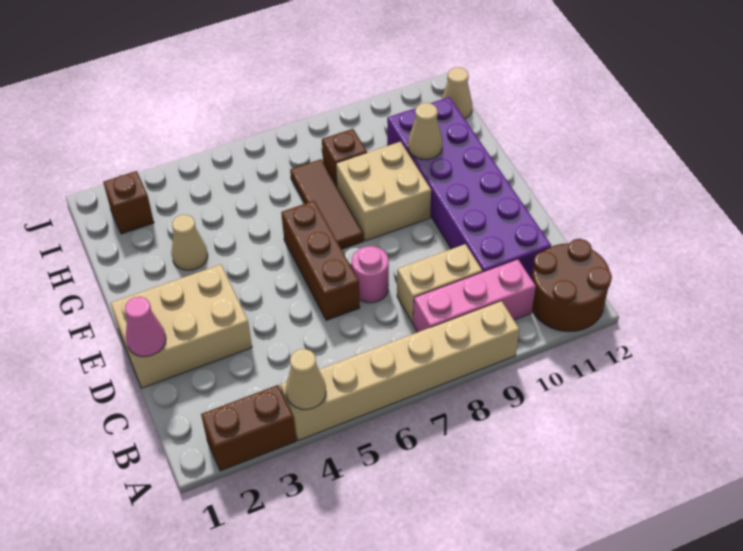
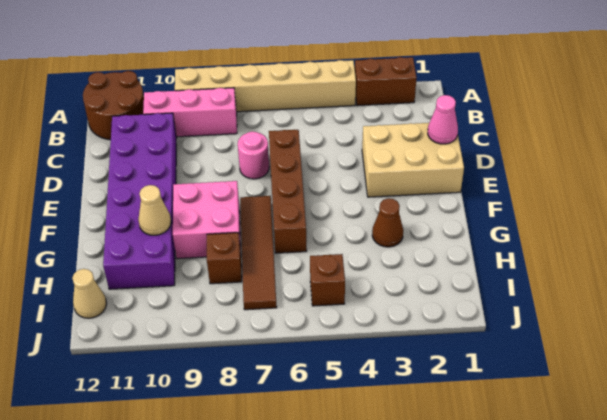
tan cone A4 level 2 -> none
tan brick C8:C9 level 1 -> none
brown brick D6:F6 level 1 -> brown brick D6:G6 level 1
brown tile F7:H7 level 1 -> brown tile F7:I7 level 1
tan brick F8:G9 level 1 -> pink brick F8:G9 level 1
tan cone G3 level 1 -> brown cone G3 level 1
brown brick I2 level 1 -> brown brick I5 level 1

